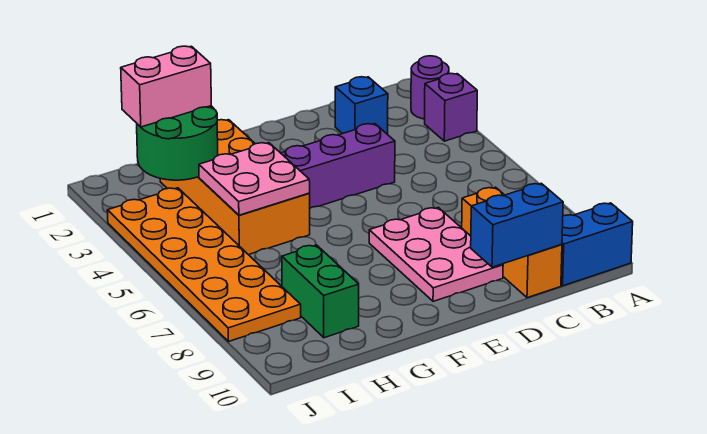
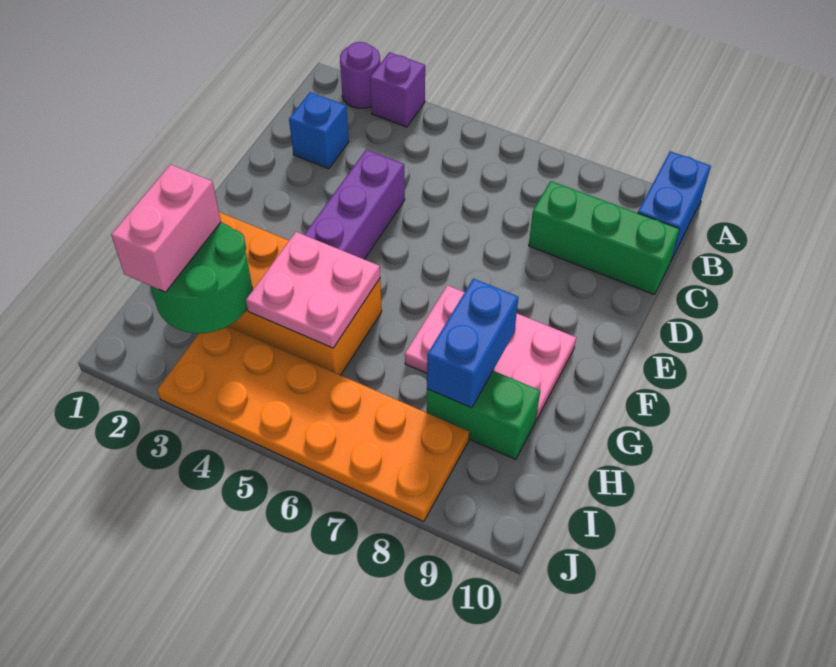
orange brick C8:C10 level 1 -> green brick C8:C10 level 1
blue brick C10:D10 level 2 -> blue brick G8:H8 level 2
pink plate D7:E9 level 1 -> pink plate F7:G9 level 1

